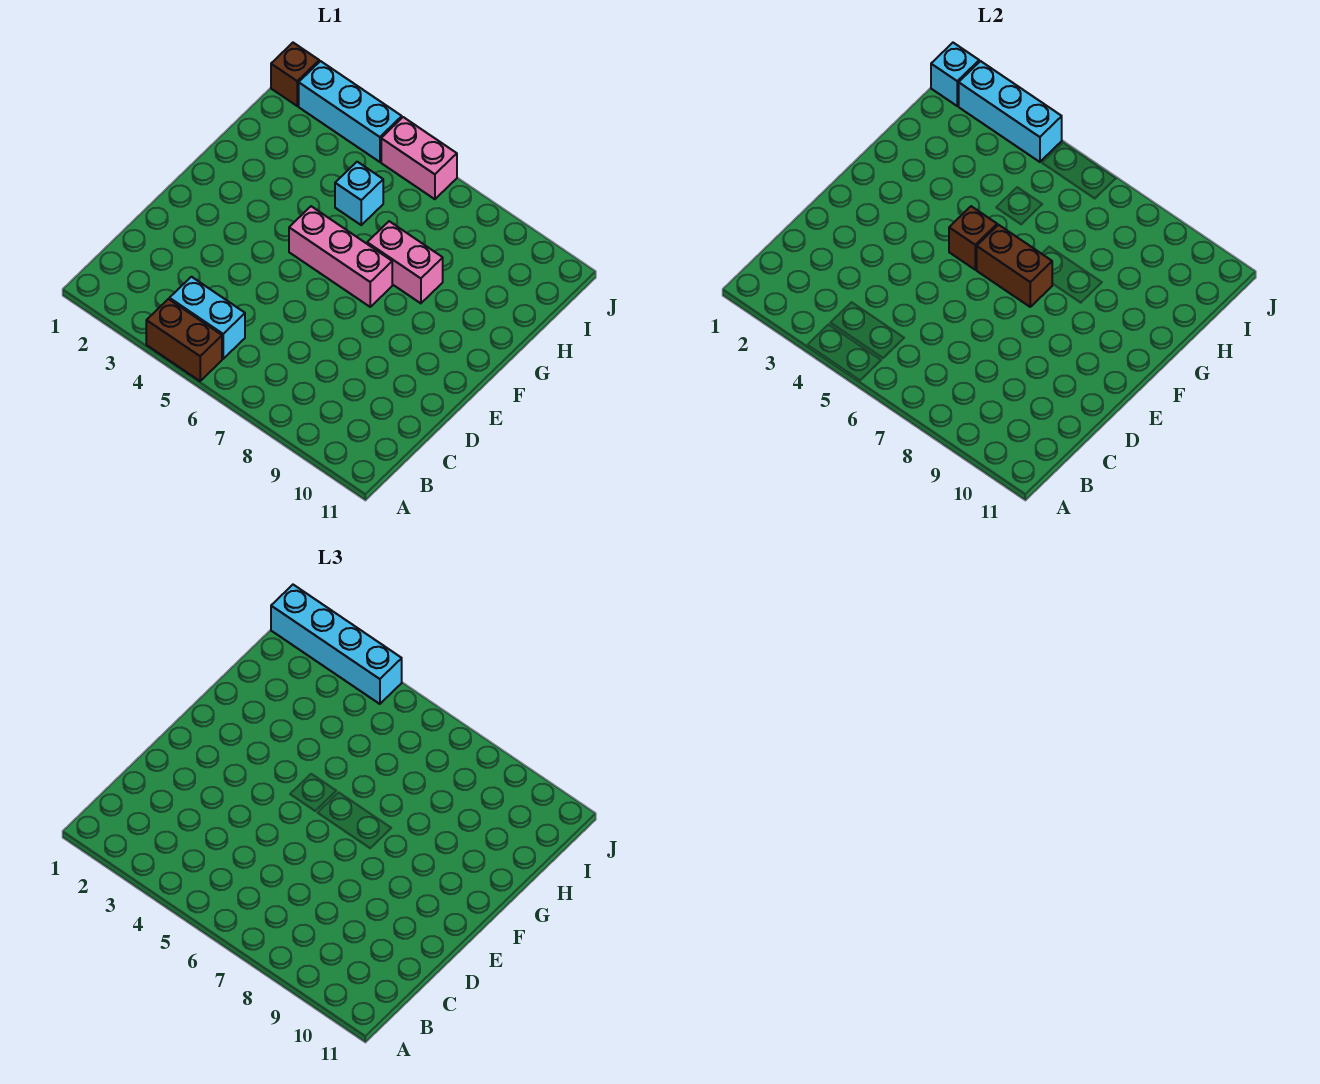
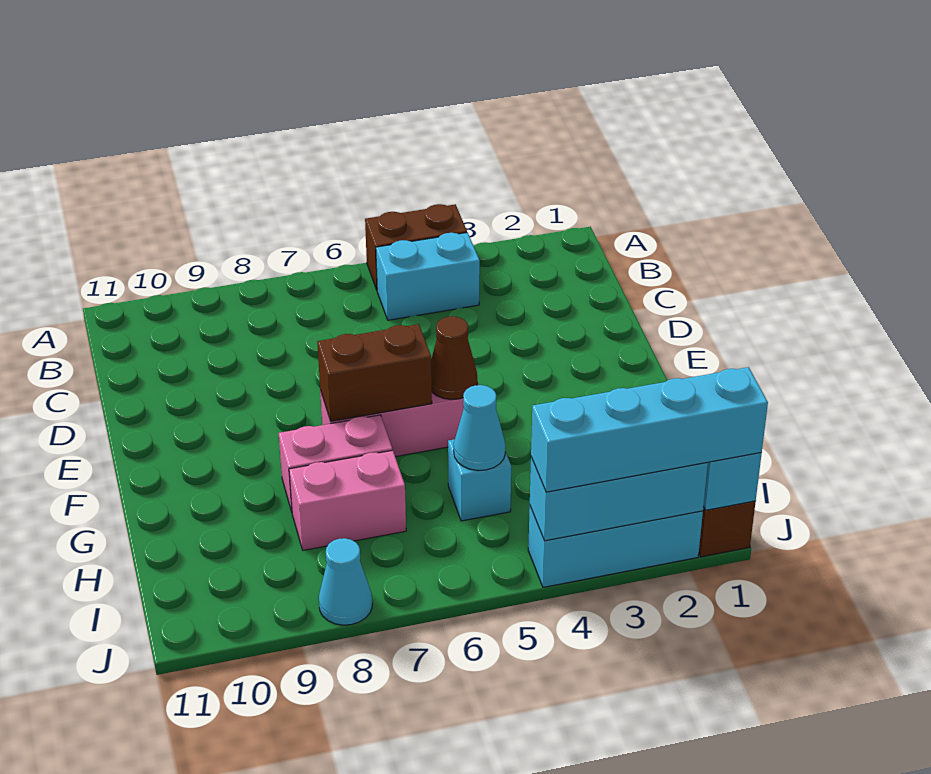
brown brick F5 level 2 -> brown cone F5 level 2
none -> cyan cone H5 level 2
pink brick J5:J6 level 1 -> pink brick H7:H8 level 1
none -> cyan cone J8 level 1

